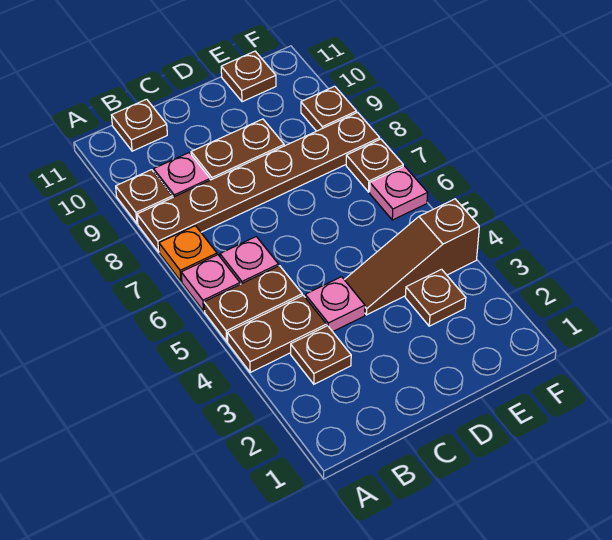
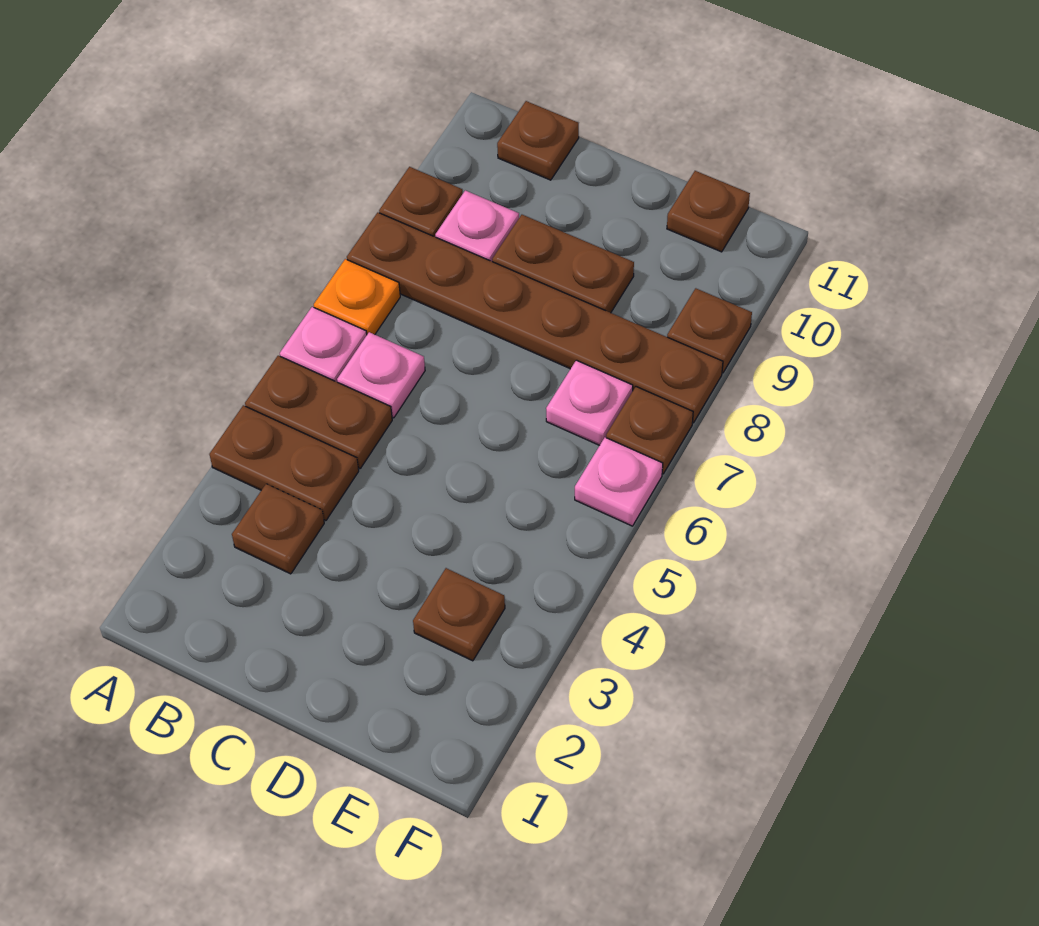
pink plate C4 level 1 -> pink plate E7 level 1
brown slope D4:F4 level 1 top F -> none

